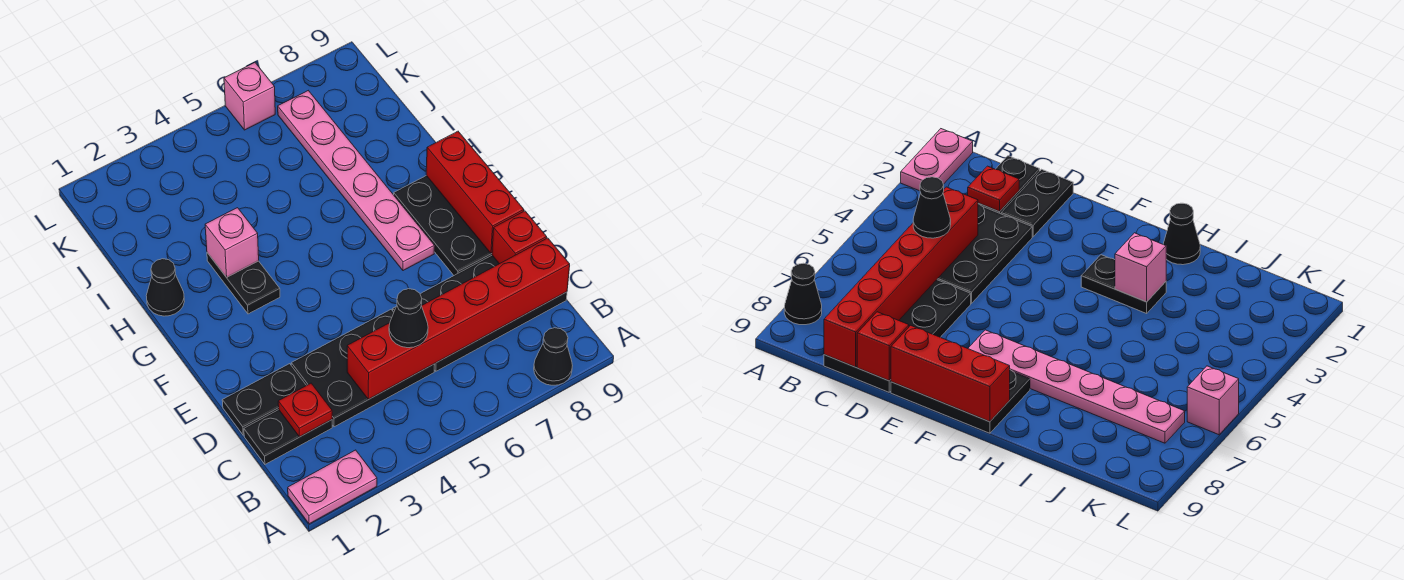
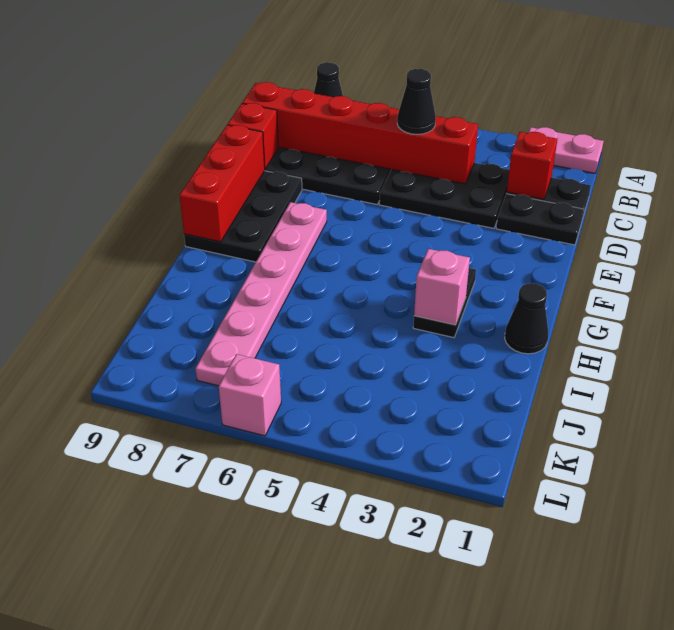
red plate C2 level 2 -> red brick C2 level 2

